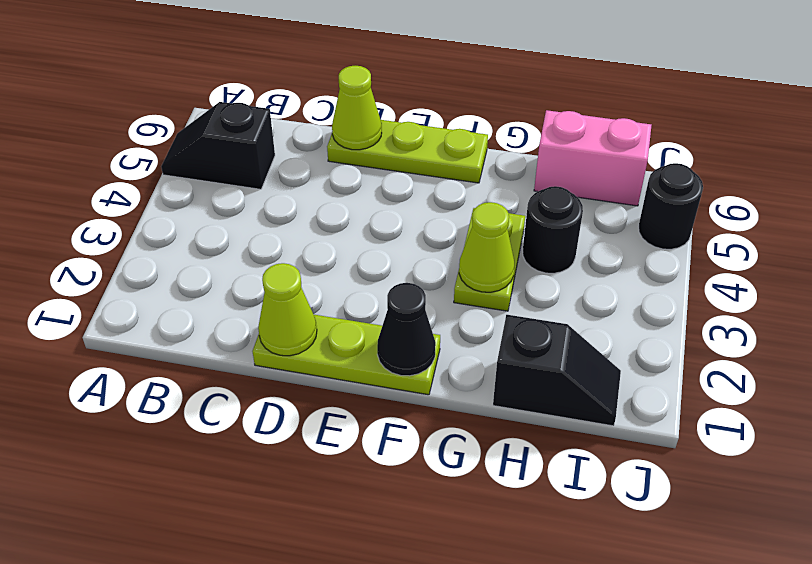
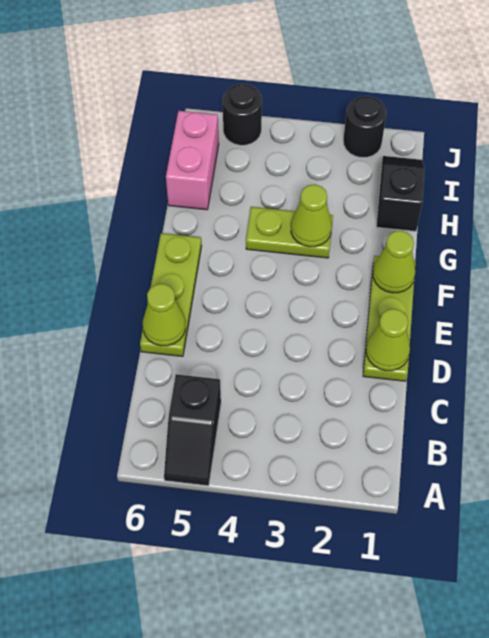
black cone F1 level 2 -> lime cone F1 level 2
black round brick H4 level 1 -> black round brick J2 level 1

